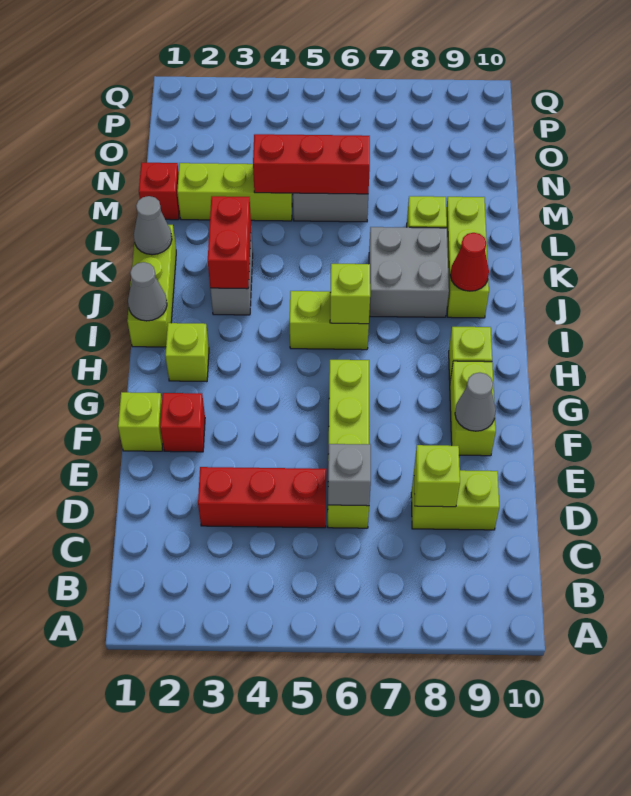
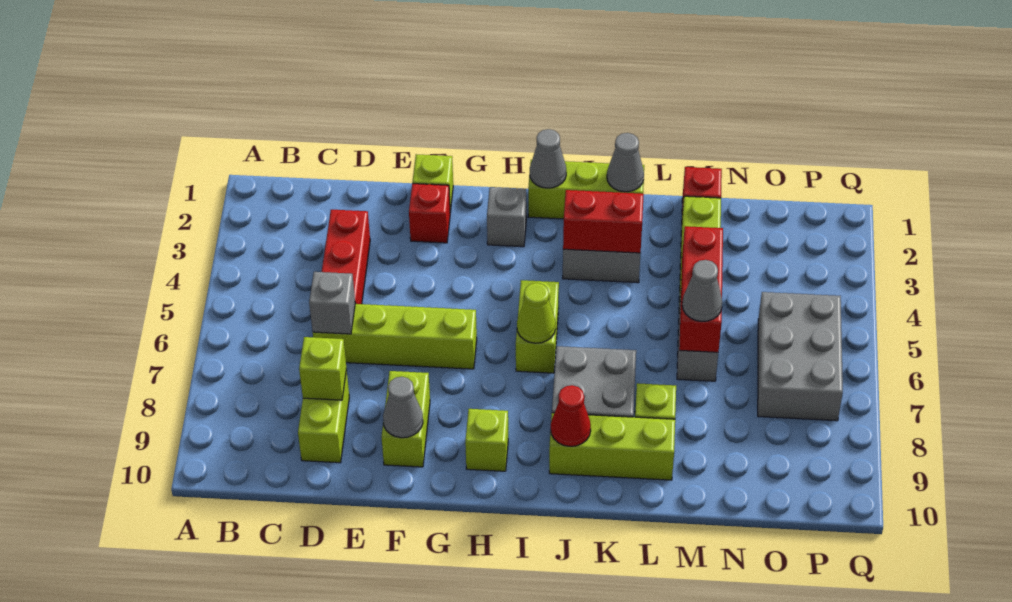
lime brick F9:G9 level 1 -> lime brick F8:F9 level 1
lime brick H2 level 1 -> grey brick H2 level 1
lime brick I6 level 2 -> lime cone I6 level 2
none -> grey cone M6 level 3
none -> grey brick O5:P7 level 1

